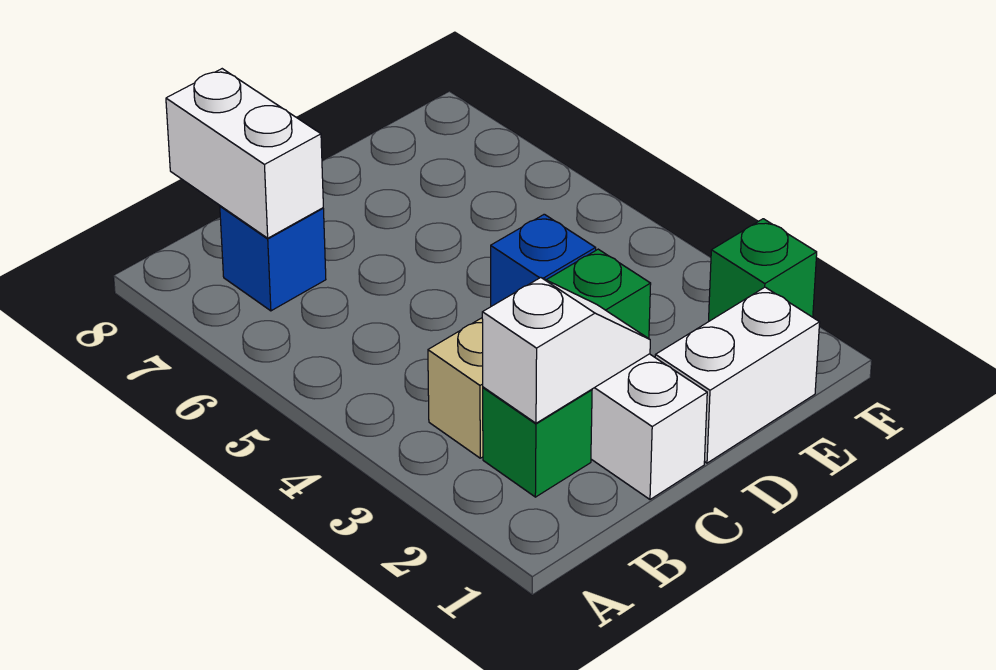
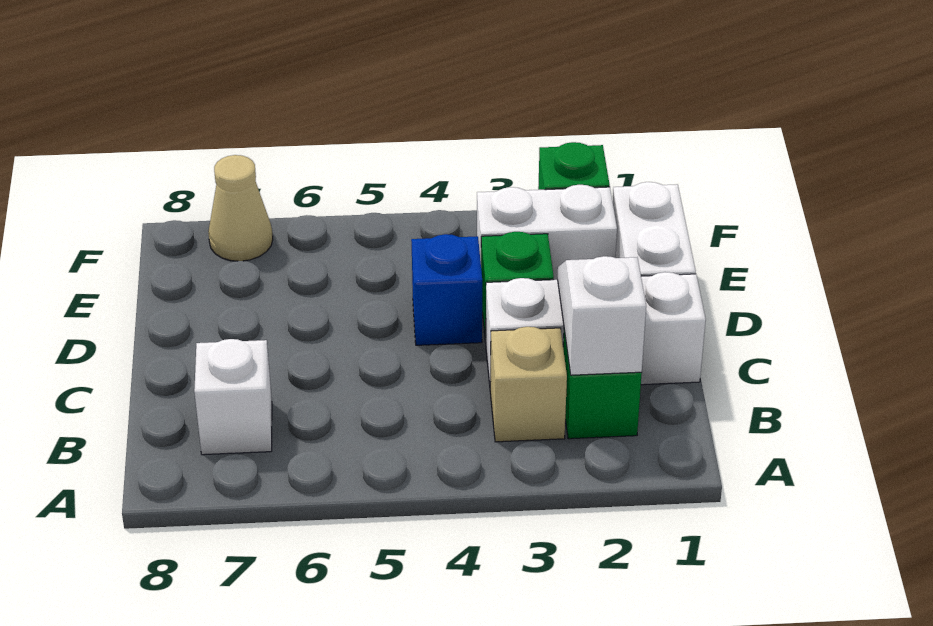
blue brick B7 level 1 -> white brick B7 level 1
white brick B7:B8 level 2 -> white brick E2:E3 level 1
none -> tan cone F7 level 1

